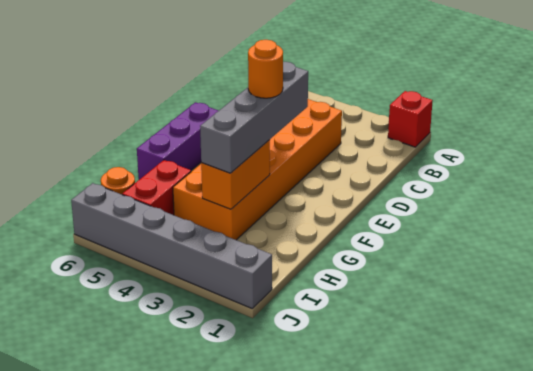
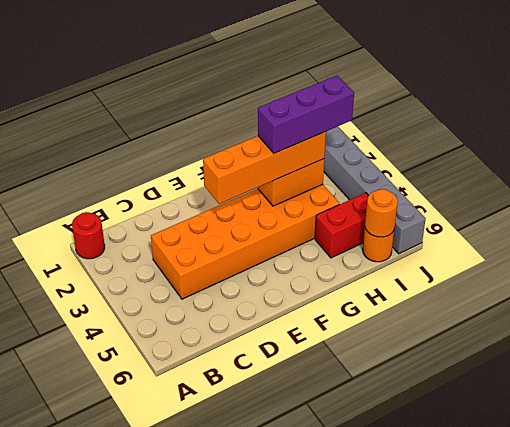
red brick A1 level 1 -> red round brick A1 level 1
grey brick E3:H3 level 3 -> orange brick E3:H3 level 3
purple brick E6:G6 level 1 -> purple brick G3:I3 level 4
orange round brick F3 level 4 -> orange round brick I6 level 2

